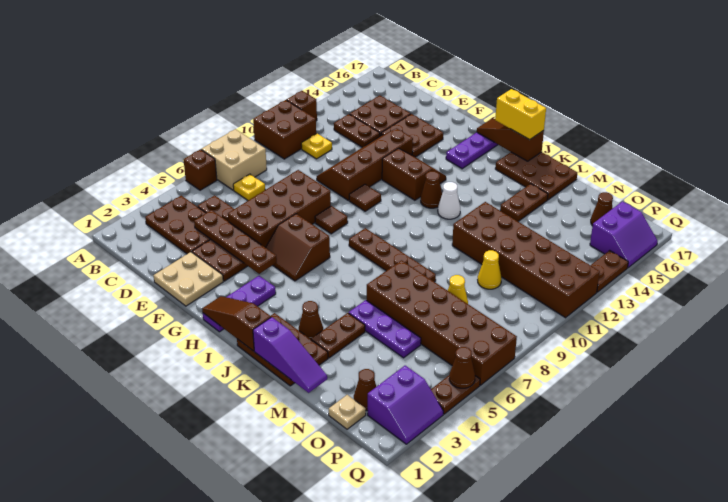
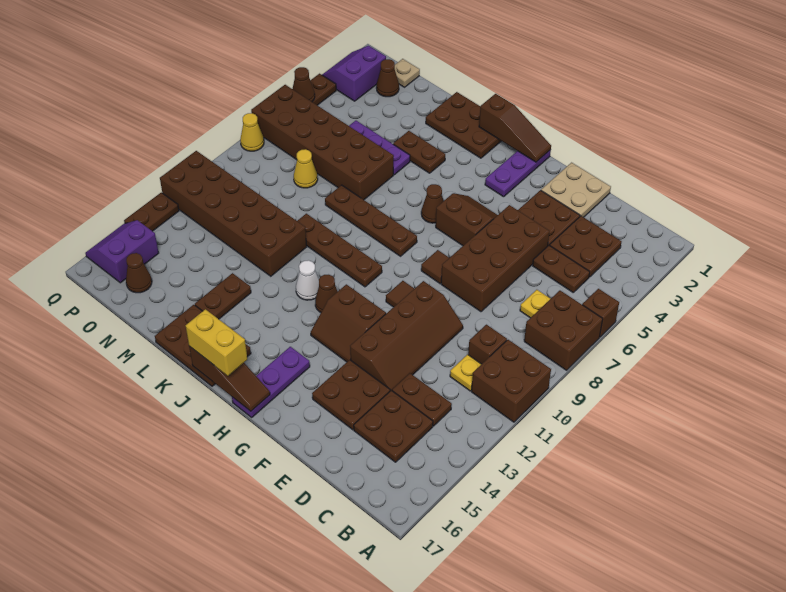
tan brick A7:B8 level 1 -> brown brick A7:B8 level 1
brown brick A12 level 1 -> brown brick C10 level 1
brown plate B3:D4 level 1 -> brown plate C3:D4 level 1
brown plate D4:G4 level 2 -> brown plate I10:L10 level 1
purple slope K1:M1 level 2 top K -> none
brown cone K3 level 1 -> brown cone I6 level 1
brown plate L3:L4 level 1 -> brown plate K4:L4 level 1
yellow cone N10 level 1 -> yellow cone Q8 level 1

